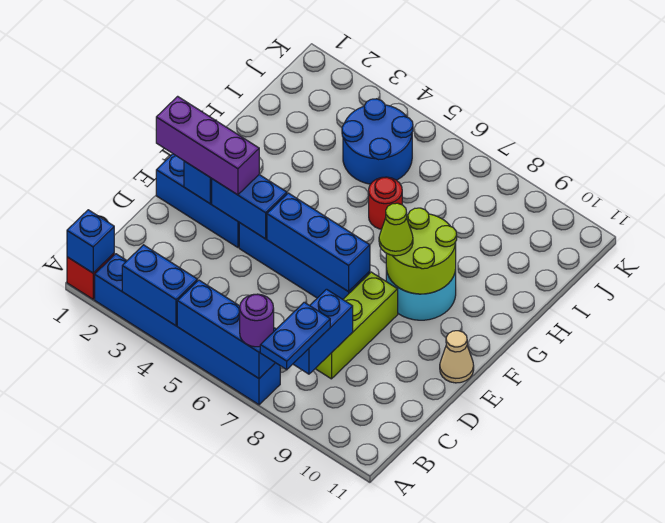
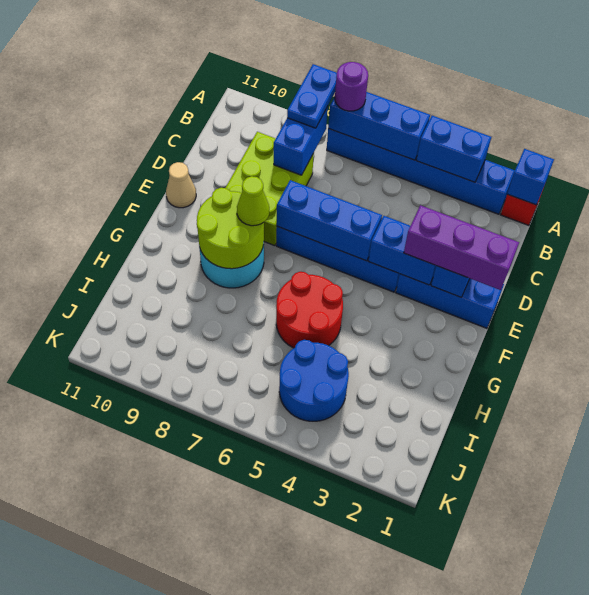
lime brick C8:E8 level 1 -> lime brick C8:E9 level 1
red round brick H6 level 1 -> red round brick G5:H6 level 1

